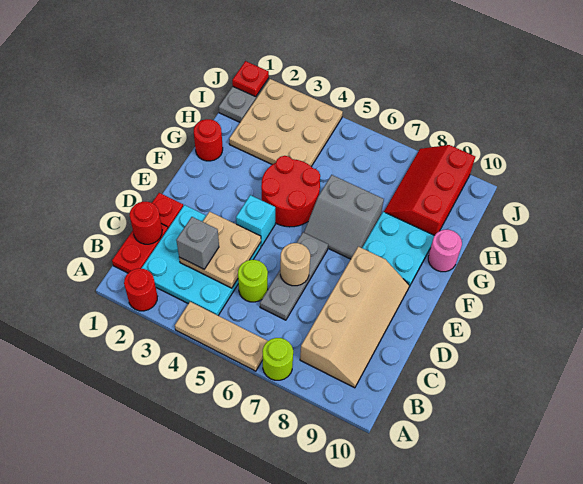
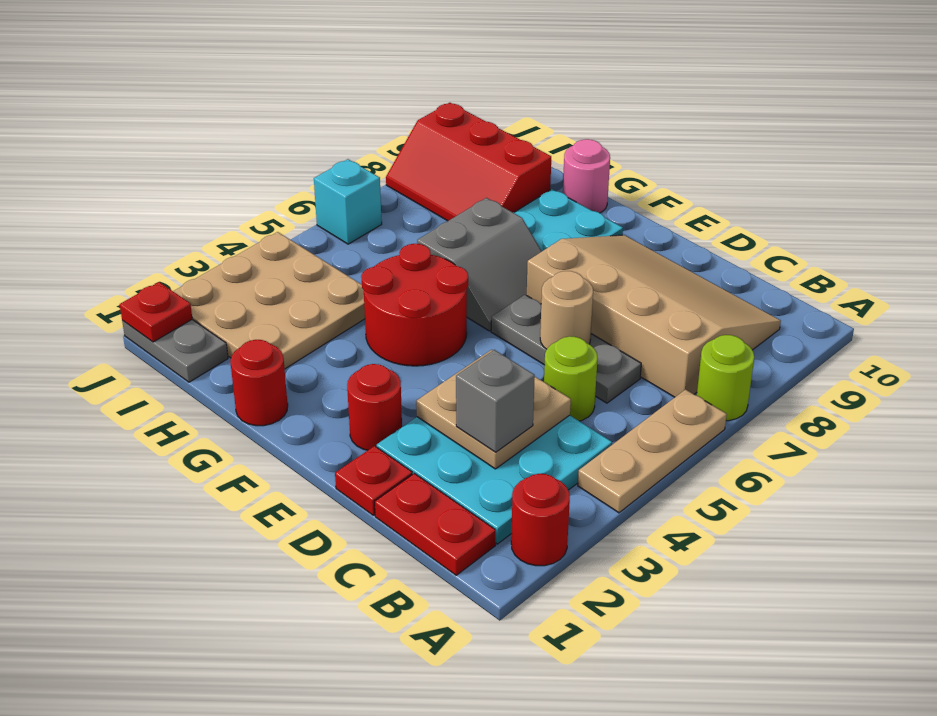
tan slope B8:E9 level 1 top 8 -> tan slope B7:E9 level 1 top 7
red round brick C1 level 2 -> red round brick E2 level 1
cyan brick E4 level 1 -> cyan brick J6 level 1

